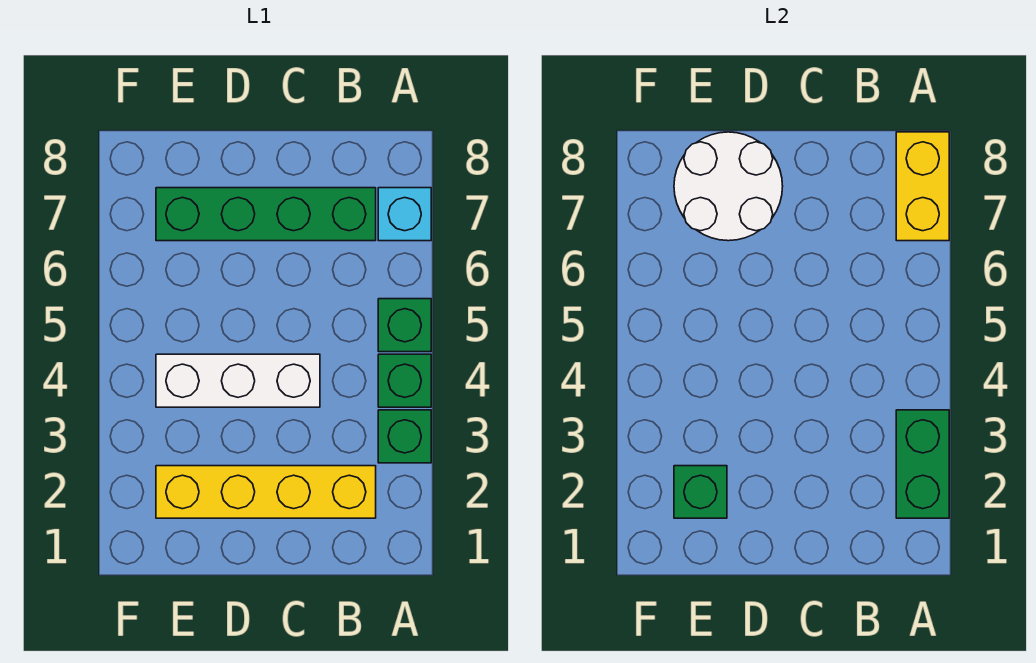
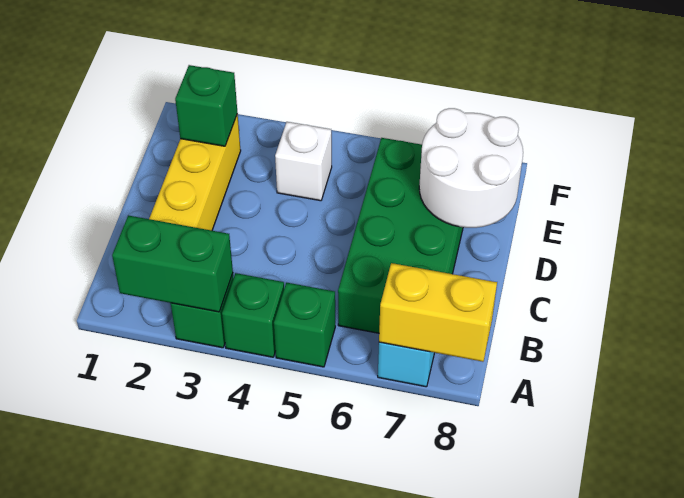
green brick B7:E7 level 1 -> green brick B6:E7 level 1
white brick C4:E4 level 1 -> white brick E4 level 1

